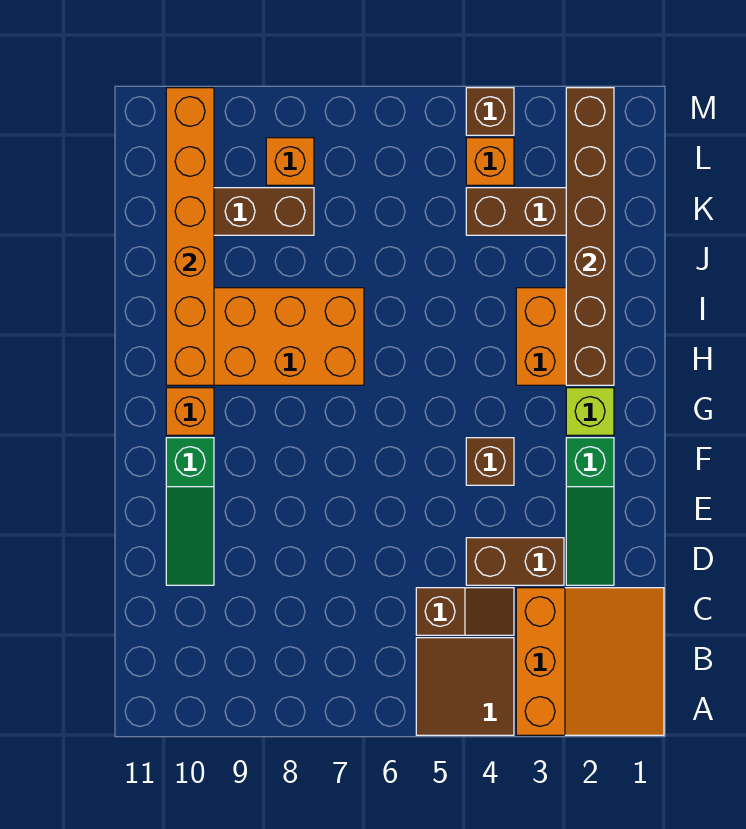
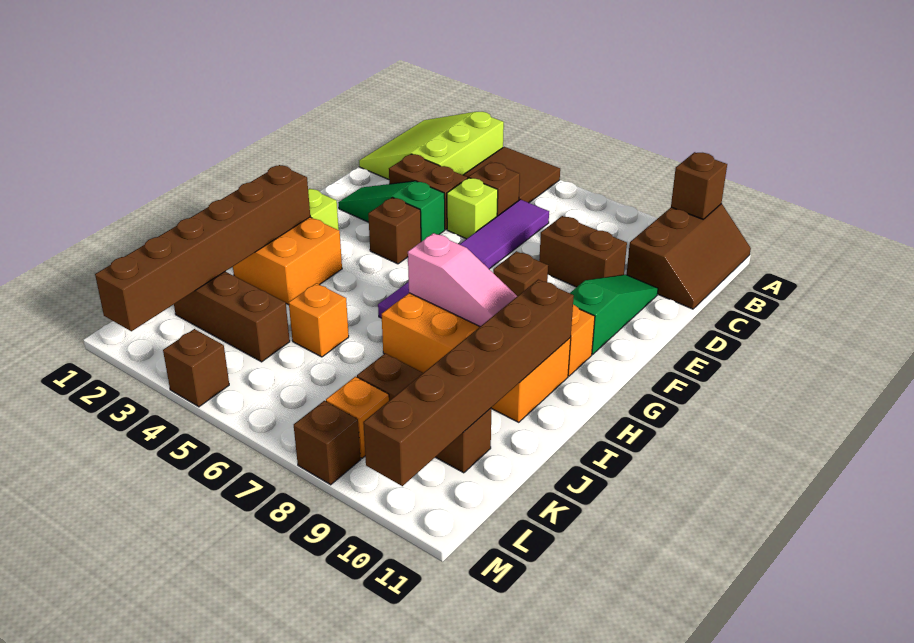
orange slope A1:C3 level 1 top 3 -> lime slope A1:C3 level 1 top 3
none -> brown slope A10:C11 level 1 top 10
none -> brown brick A10 level 2
none -> purple tile C6:H6 level 1
green slope D2:F2 level 1 top F -> green slope E2:E4 level 1 top 4
none -> lime brick D5 level 1
none -> brown brick D8:D9 level 1
none -> brown brick F8 level 1
none -> pink slope H7:H9 level 2 top 7
orange brick H10:M10 level 2 -> brown brick H10:M10 level 2
orange brick L4 level 1 -> orange brick J5 level 1
none -> brown brick M8 level 1

